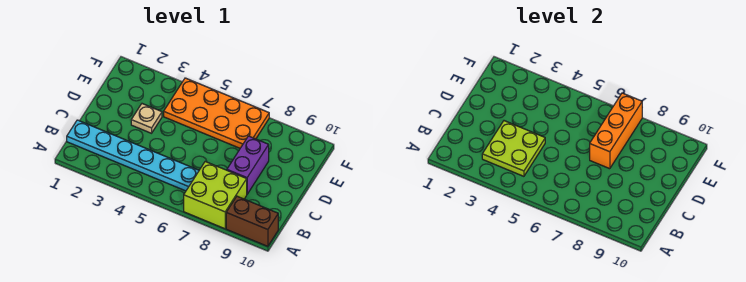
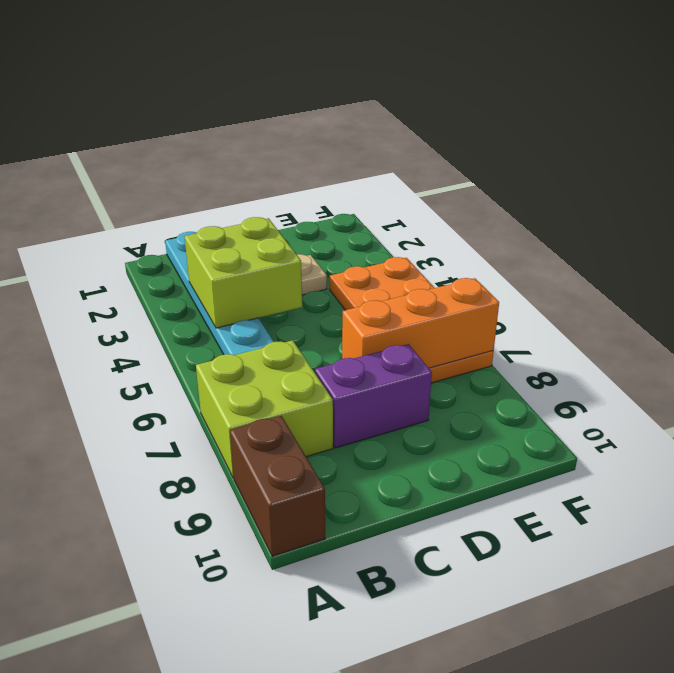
lime plate B3:C4 level 2 -> lime brick B3:C4 level 2

